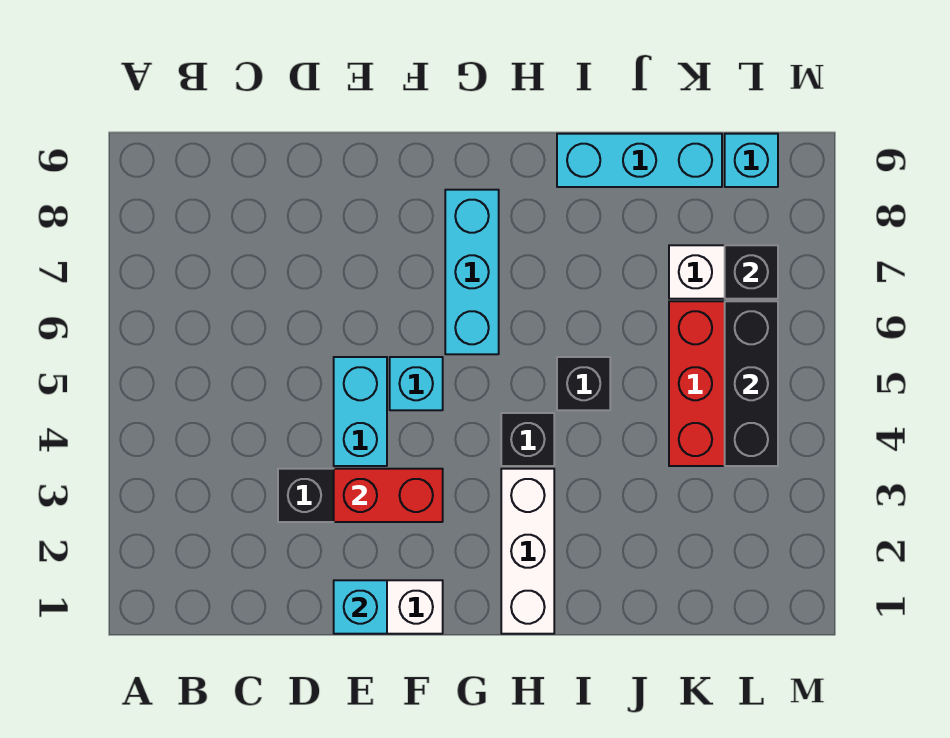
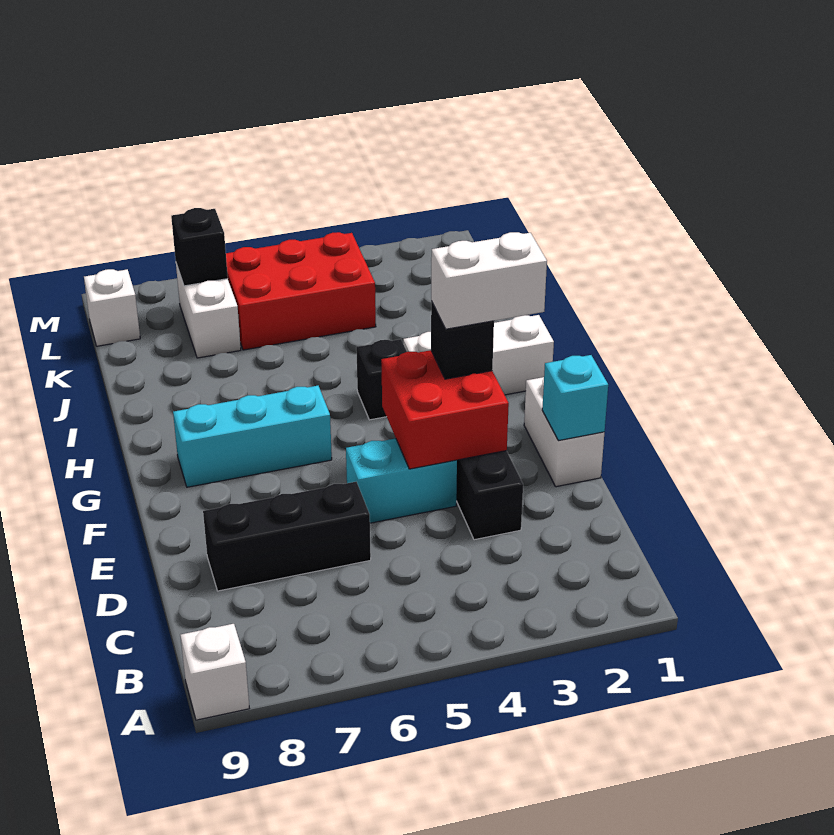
none -> white brick A9 level 1
red brick E3:F3 level 2 -> red brick E3:F4 level 2
none -> white brick F2:F3 level 4
cyan brick F5 level 1 -> none
black brick I5 level 1 -> black brick F3 level 3
cyan brick I9:K9 level 1 -> none
black brick L4:L6 level 2 -> black brick D6:D8 level 1
cyan brick L9 level 1 -> white brick L9 level 1

